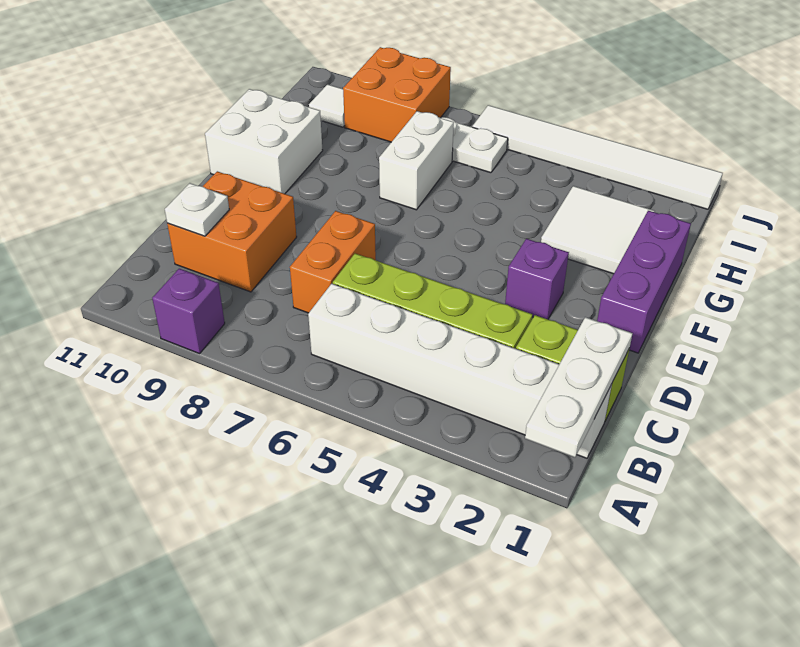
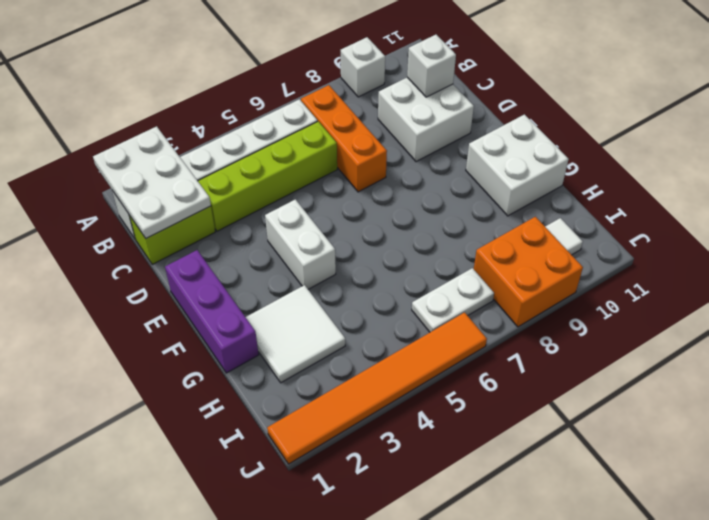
white plate A1:C1 level 2 -> white plate A1:C2 level 2
purple brick A9 level 1 -> white brick A9 level 1
orange brick C7:D7 level 1 -> orange brick B7:D7 level 1
orange brick C9:D10 level 1 -> white brick C9:D10 level 1
white plate C10 level 2 -> white brick C10 level 2
purple brick E3 level 1 -> none
white brick G7:H7 level 1 -> white brick E4:F4 level 1
white tile J1:J6 level 1 -> orange tile J1:J6 level 1

